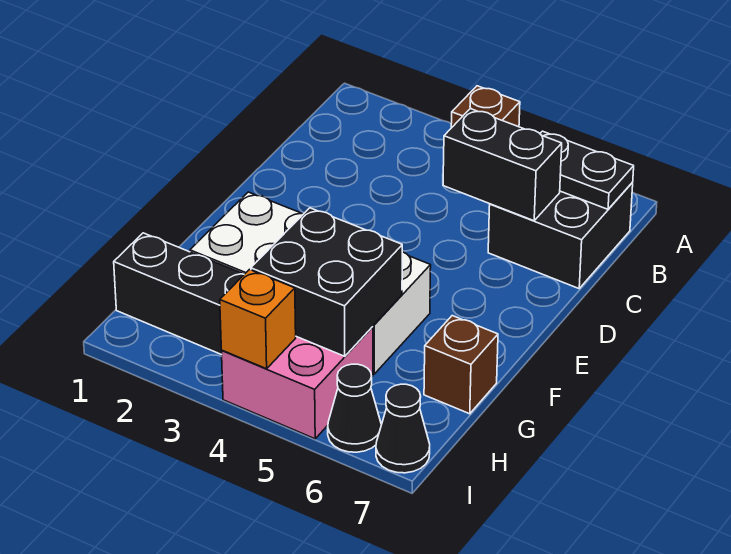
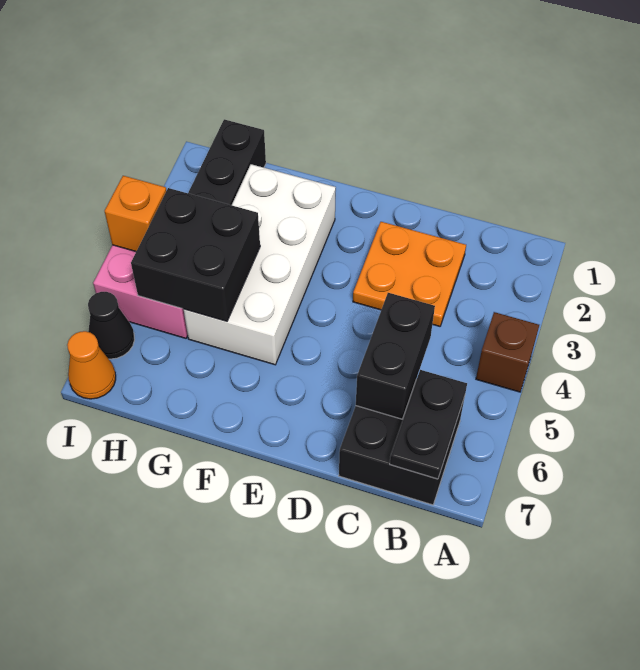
none -> orange plate C2:D3 level 1
brown brick G7 level 1 -> none
black cone I7 level 1 -> orange cone I7 level 1

